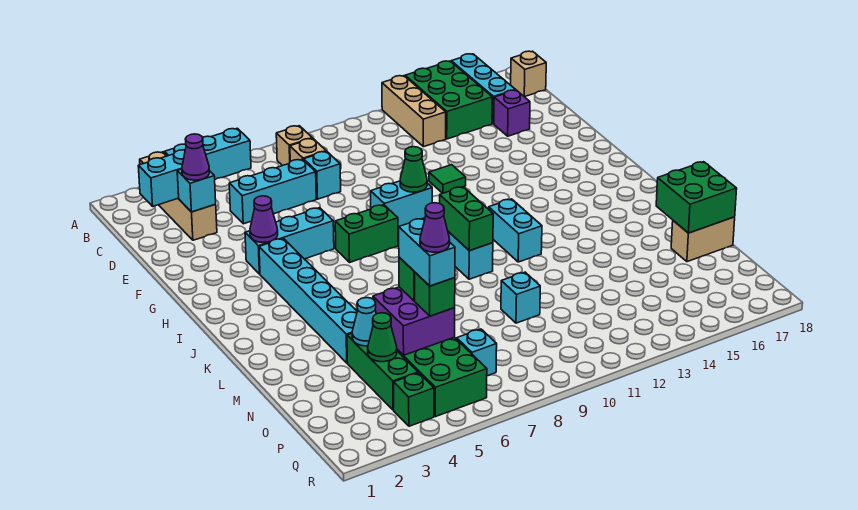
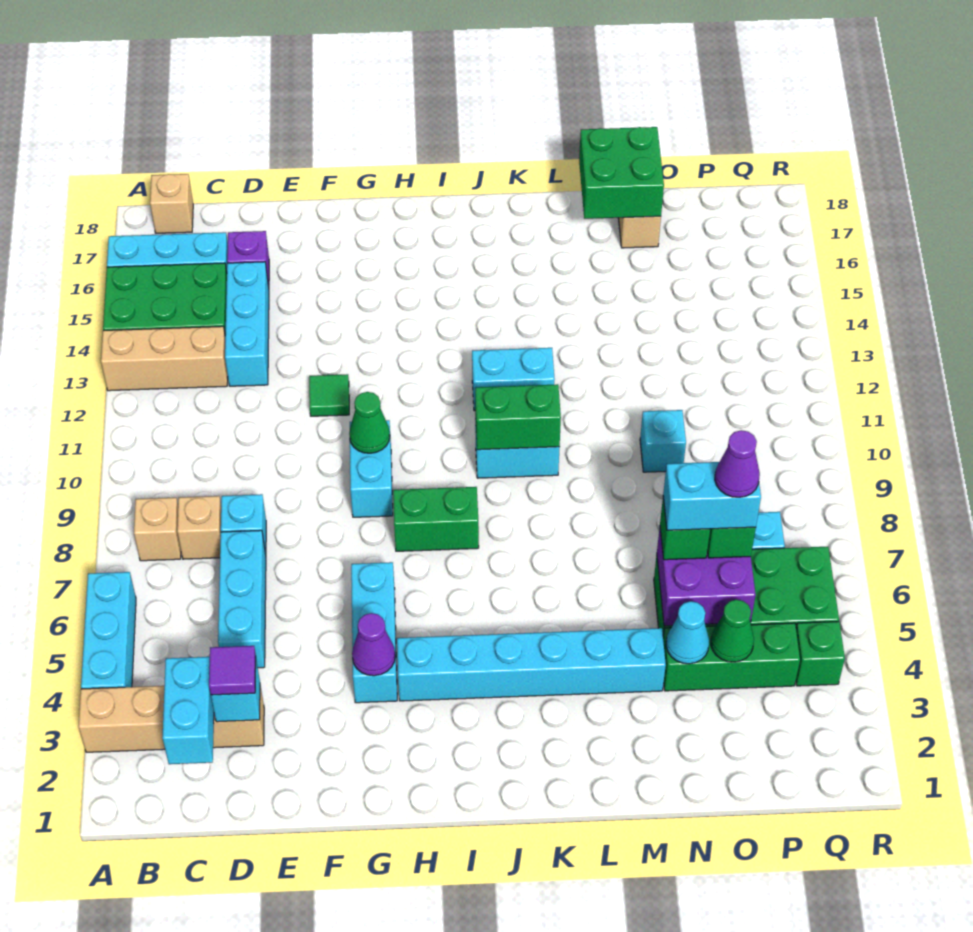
purple cone D3 level 3 -> purple tile D3 level 3
none -> cyan brick D13:D15 level 1
green brick H7:H8 level 1 -> green brick H8:I8 level 1

